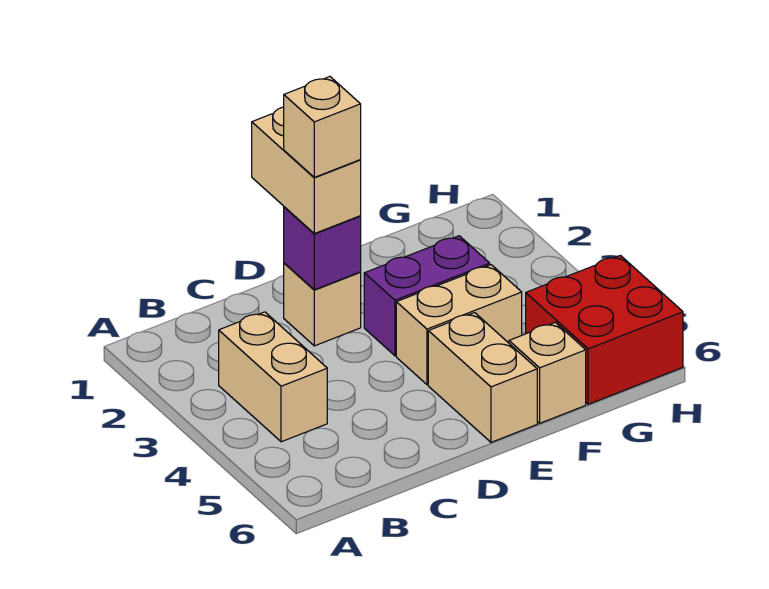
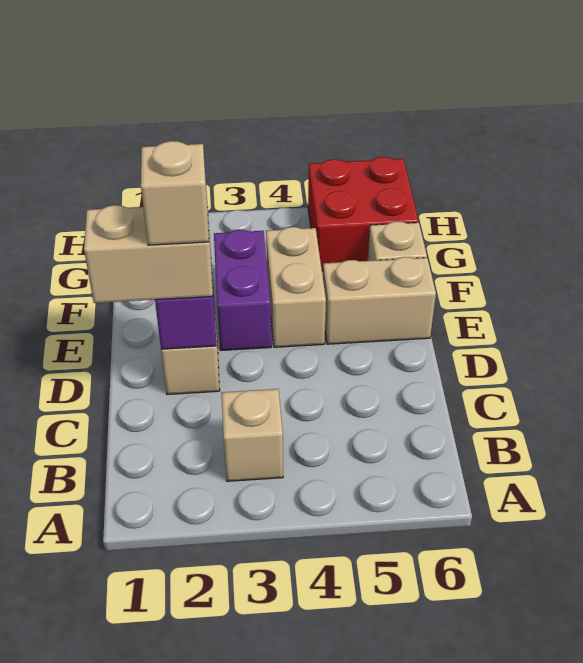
tan brick B3:B4 level 1 -> tan brick B3 level 1

